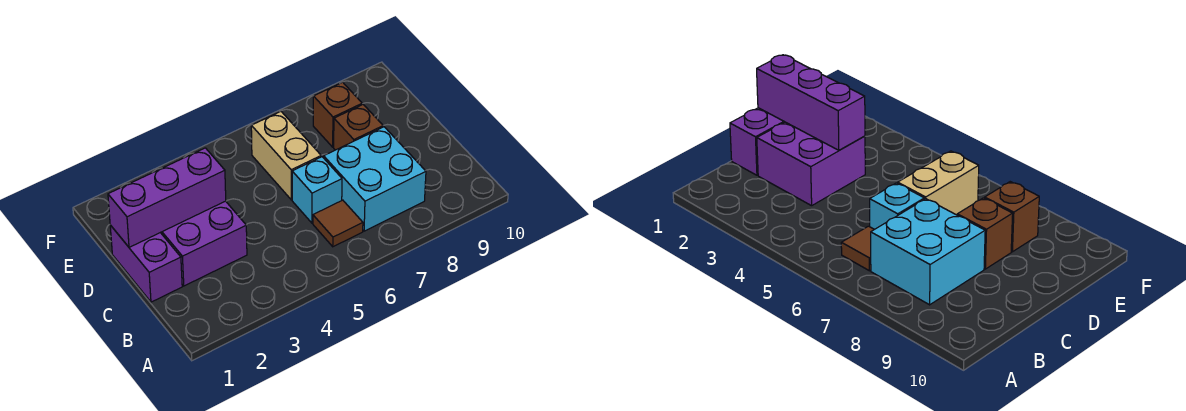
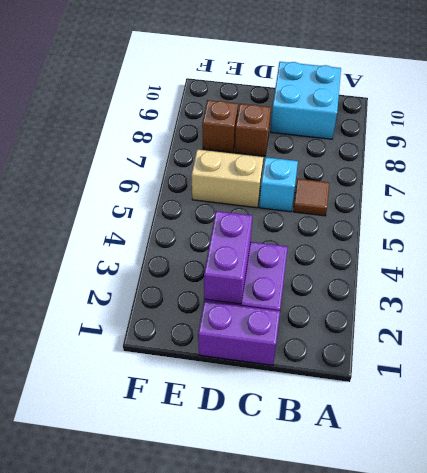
cyan brick B7:C8 level 1 -> cyan brick B9:C10 level 1
purple brick D1:D3 level 2 -> purple brick D2:D3 level 2

